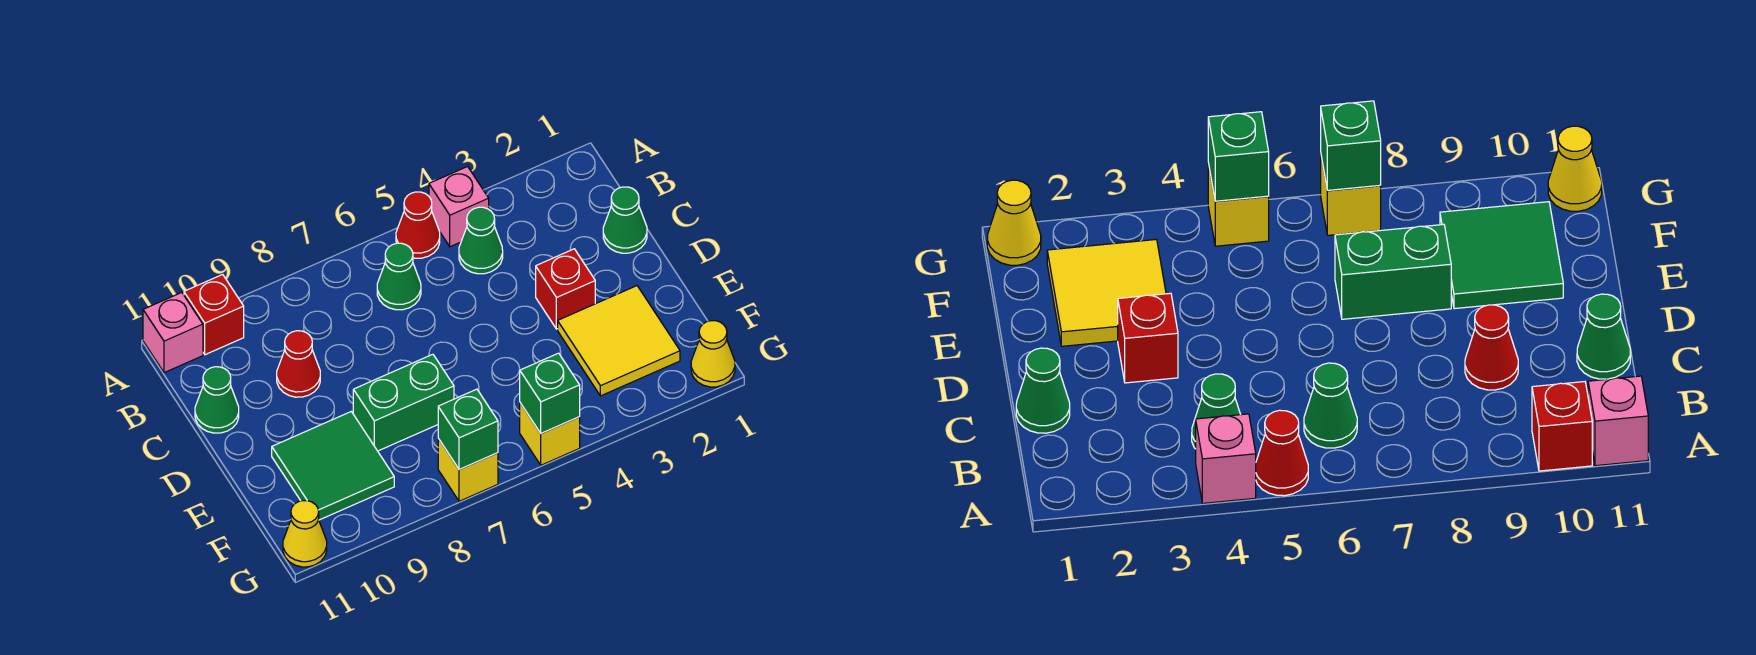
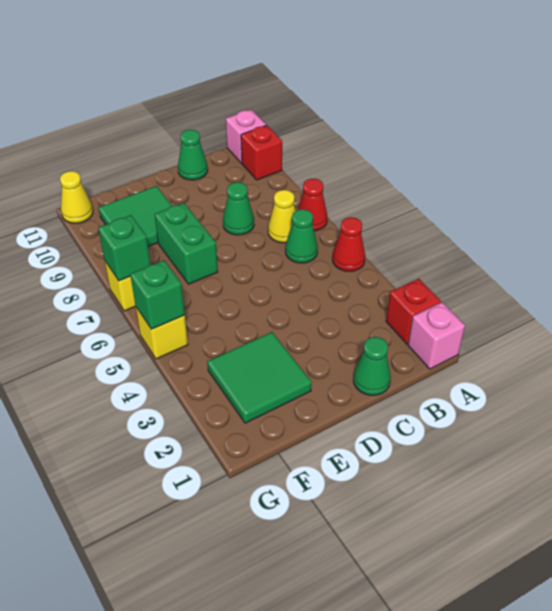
pink brick A4 level 1 -> pink brick A1 level 1
green cone B4 level 1 -> green cone C8 level 1
red cone C9 level 1 -> red cone A7 level 1
red brick D3 level 1 -> red brick A2 level 1
yellow tile E2:F3 level 1 -> green tile E2:F3 level 1
yellow cone G1 level 1 -> yellow cone B7 level 1

